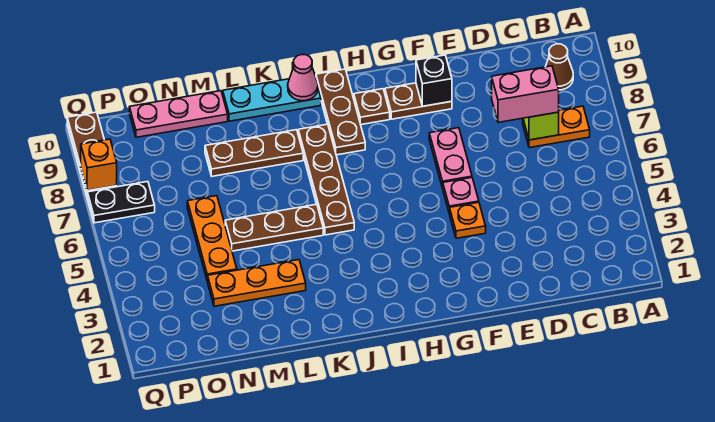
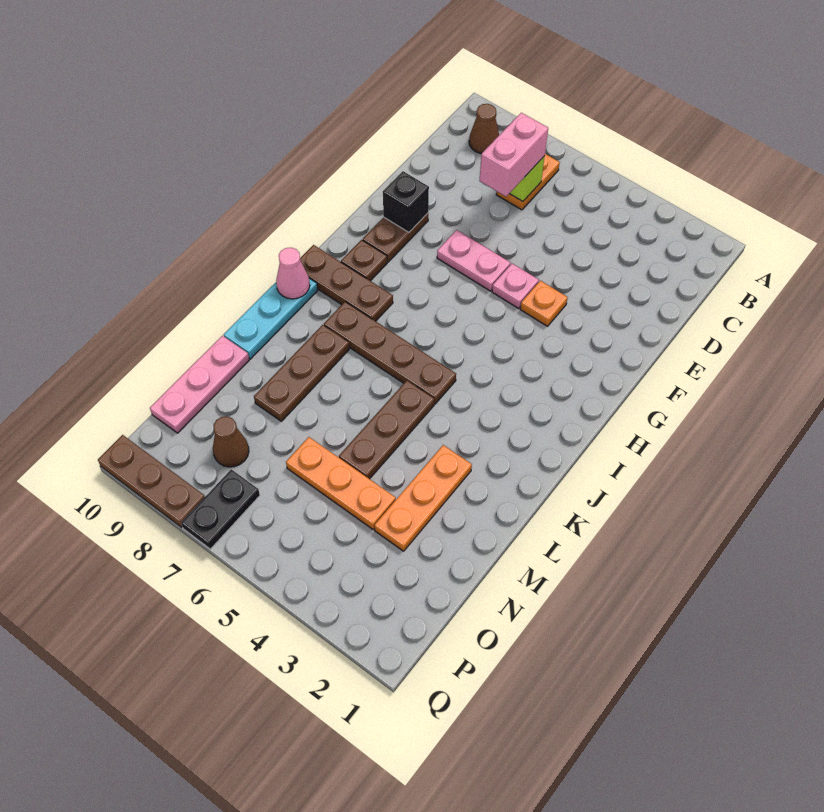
none -> brown cone O8 level 1
orange brick Q8 level 2 -> none

